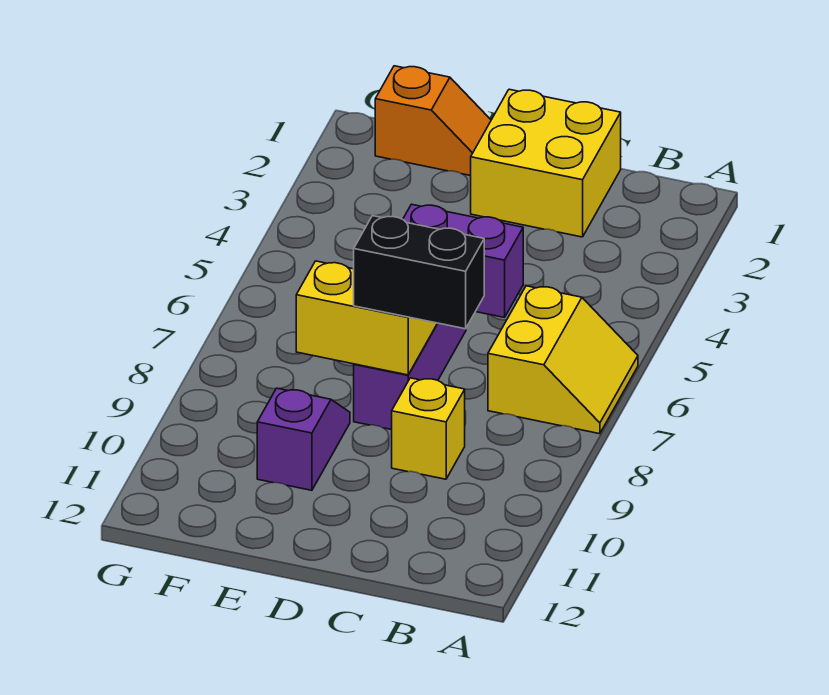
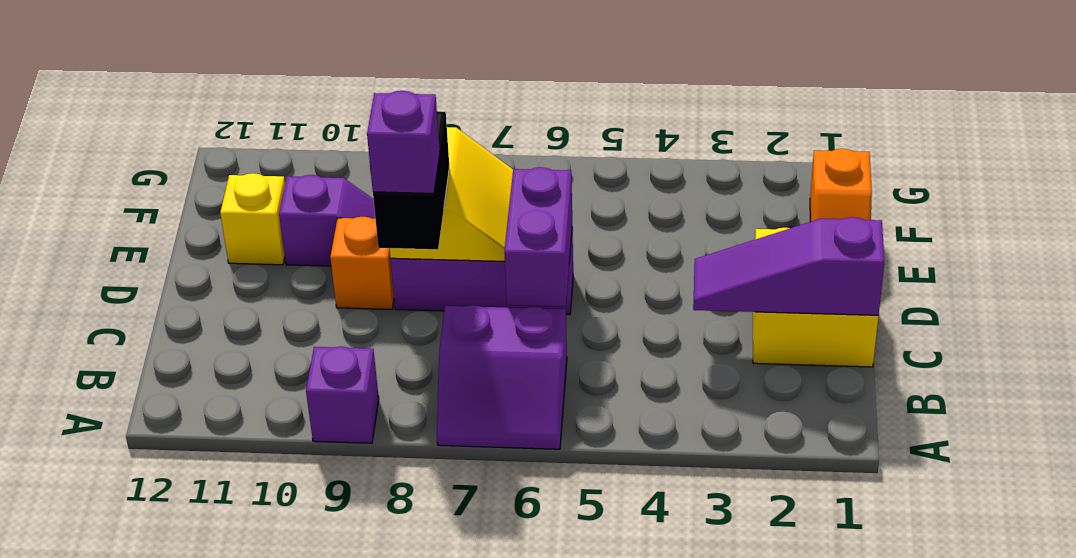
yellow slope A6:B7 level 1 top B -> purple slope A6:B7 level 1 top B
none -> purple brick A9 level 1
none -> purple slope C1:C3 level 2 top 1
none -> purple brick C8 level 4
yellow brick C9 level 1 -> yellow brick E11 level 1
none -> orange brick D9 level 1

